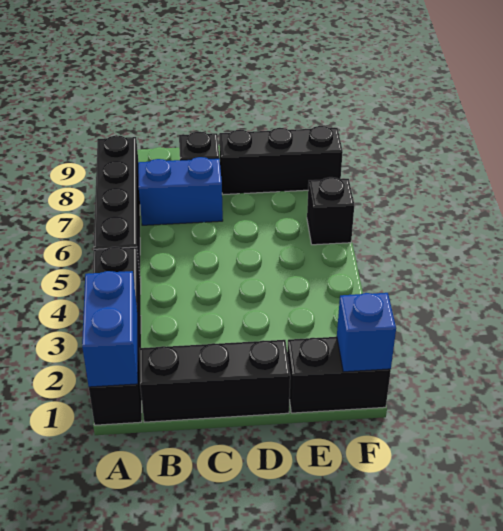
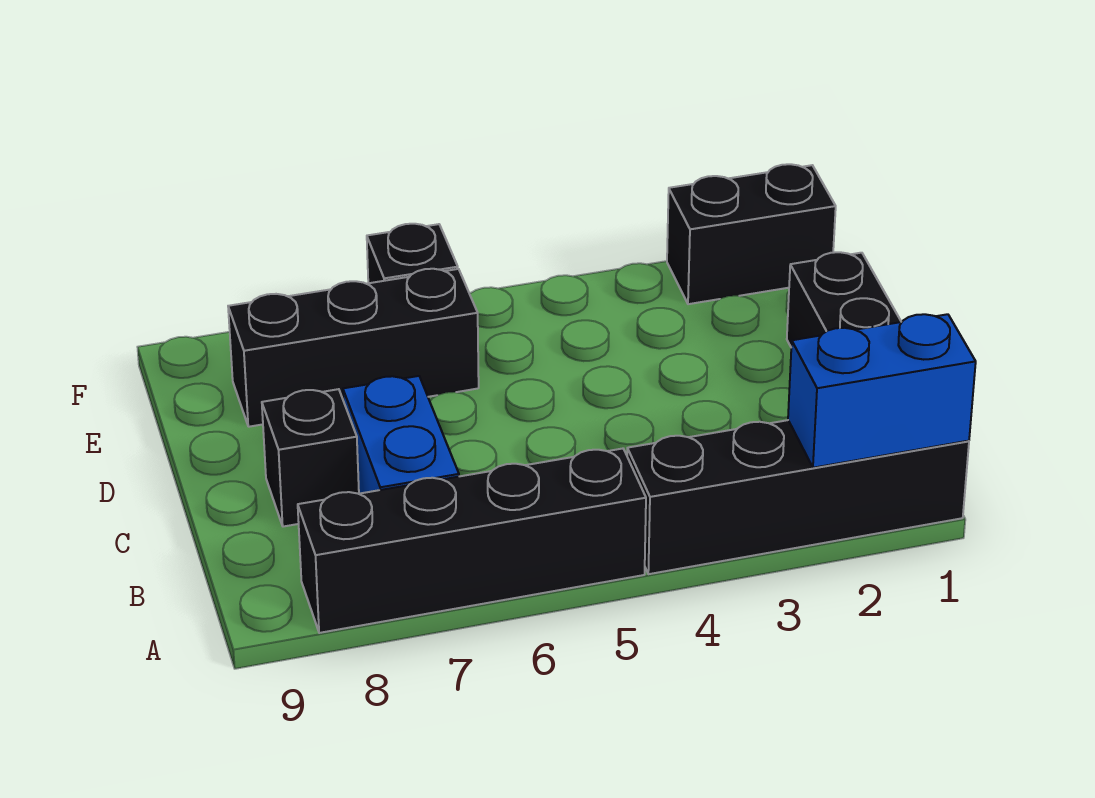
black brick D8:F8 level 1 -> black brick E6:E8 level 1
black brick E1:F1 level 1 -> black brick F1:F2 level 1
blue brick F1 level 2 -> none

